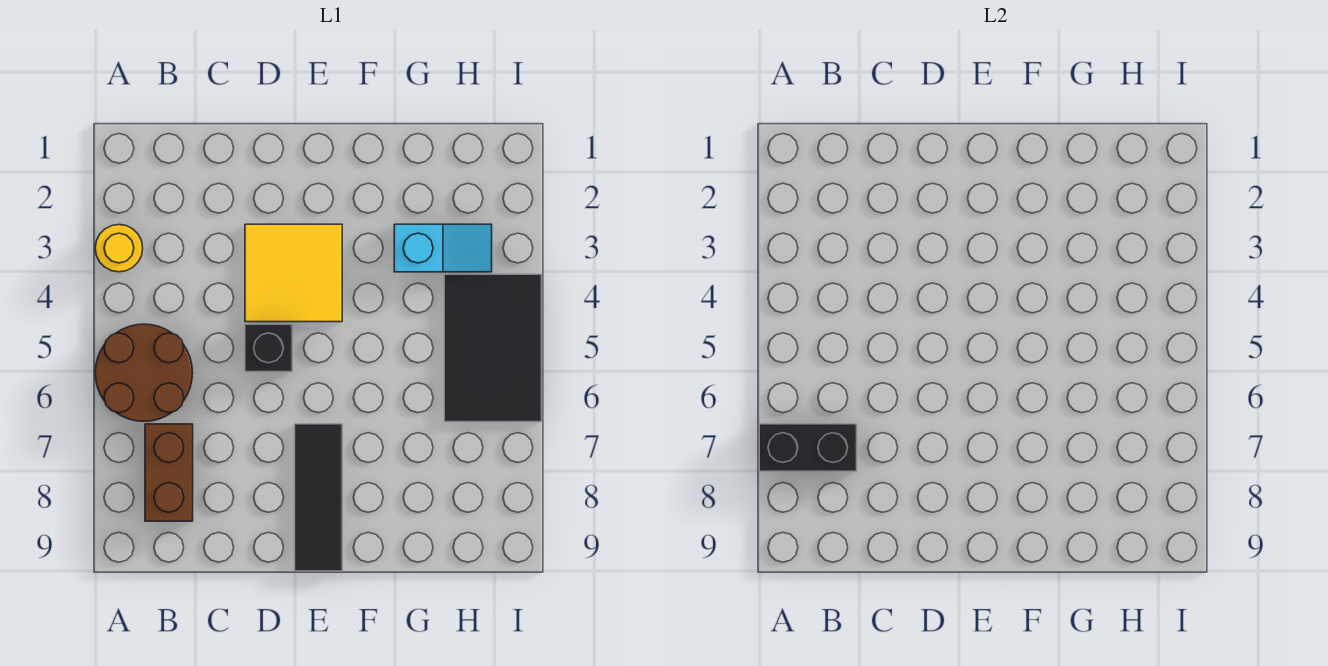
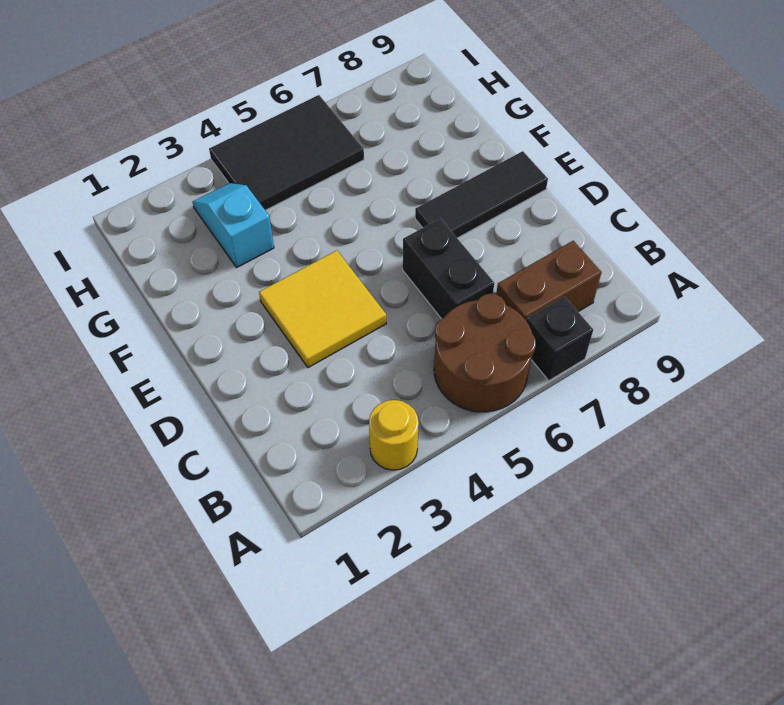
black brick A7:B7 level 2 -> black brick C6:D6 level 1
black brick D5 level 1 -> black brick A7 level 1

